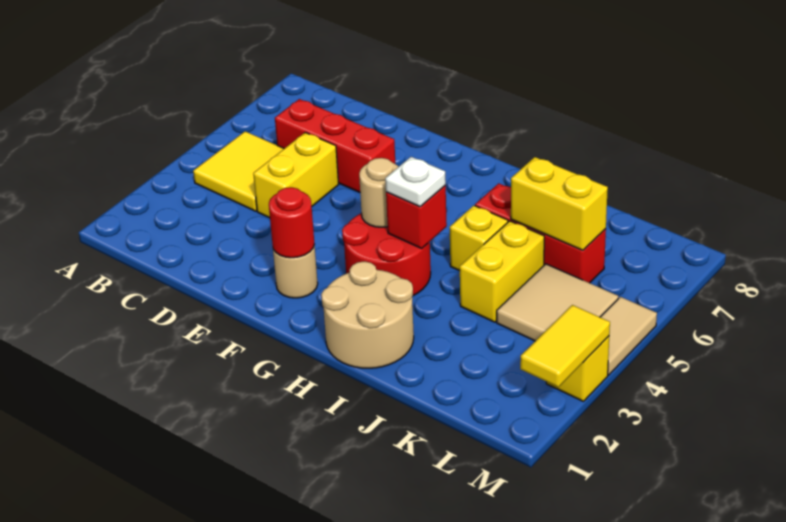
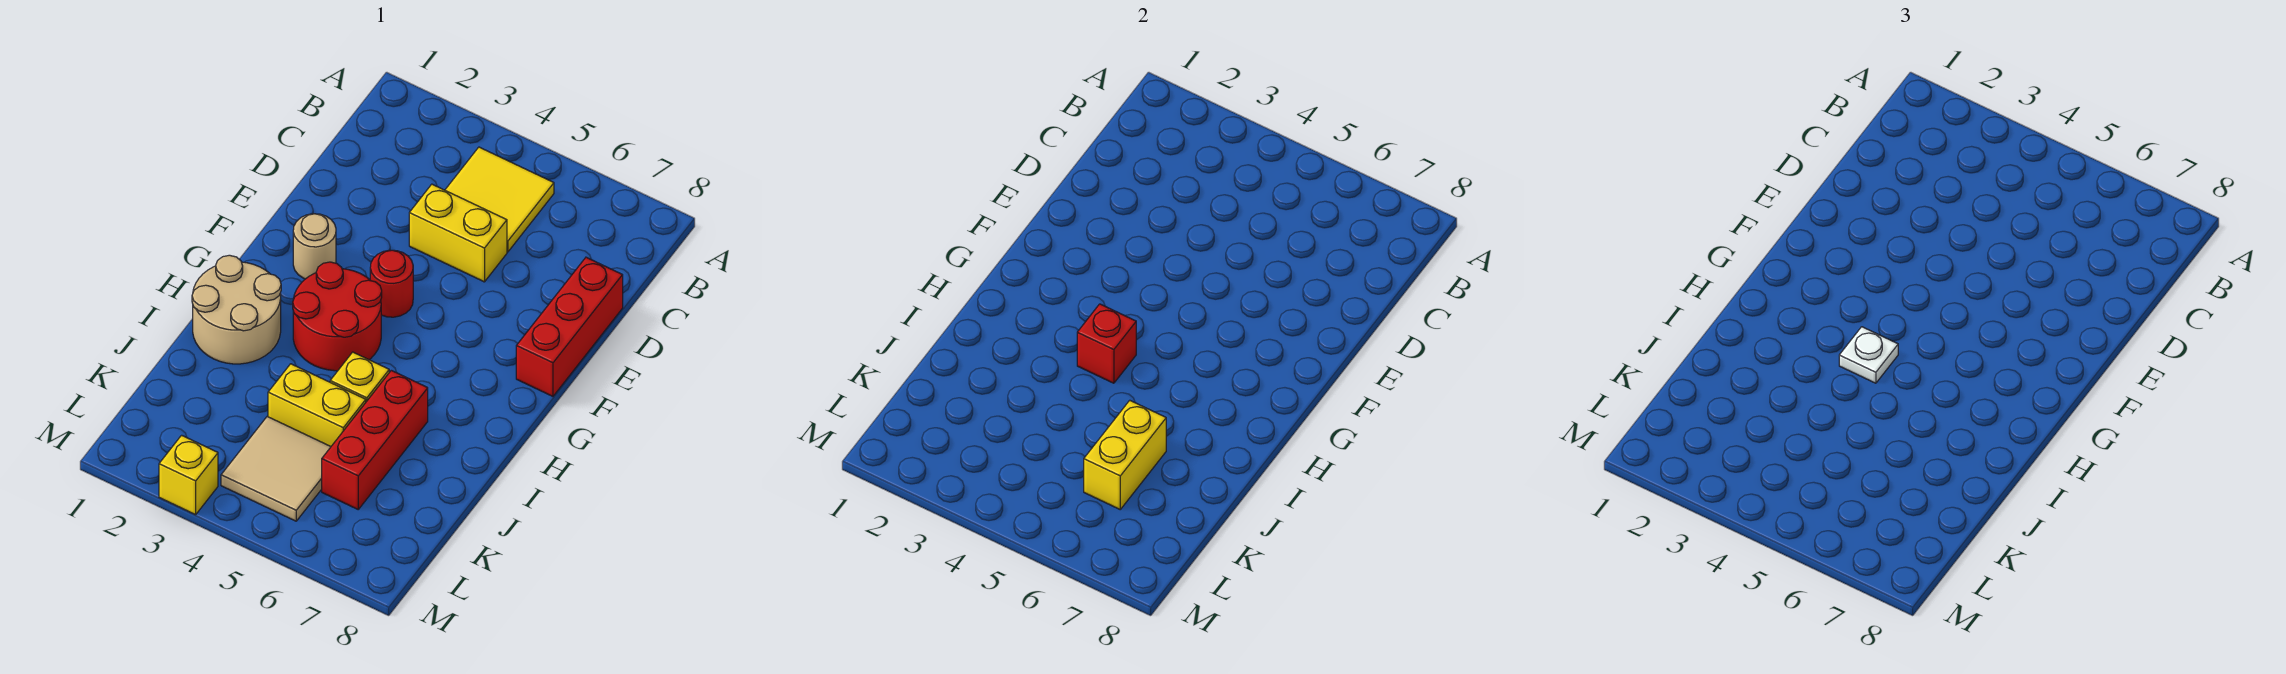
red brick C6:E6 level 1 -> red brick D8:F8 level 1
red round brick F2 level 2 -> red round brick F4 level 1
tan round brick G4 level 2 -> none
yellow tile M2:M3 level 2 -> none
tan tile M4:M5 level 1 -> none

